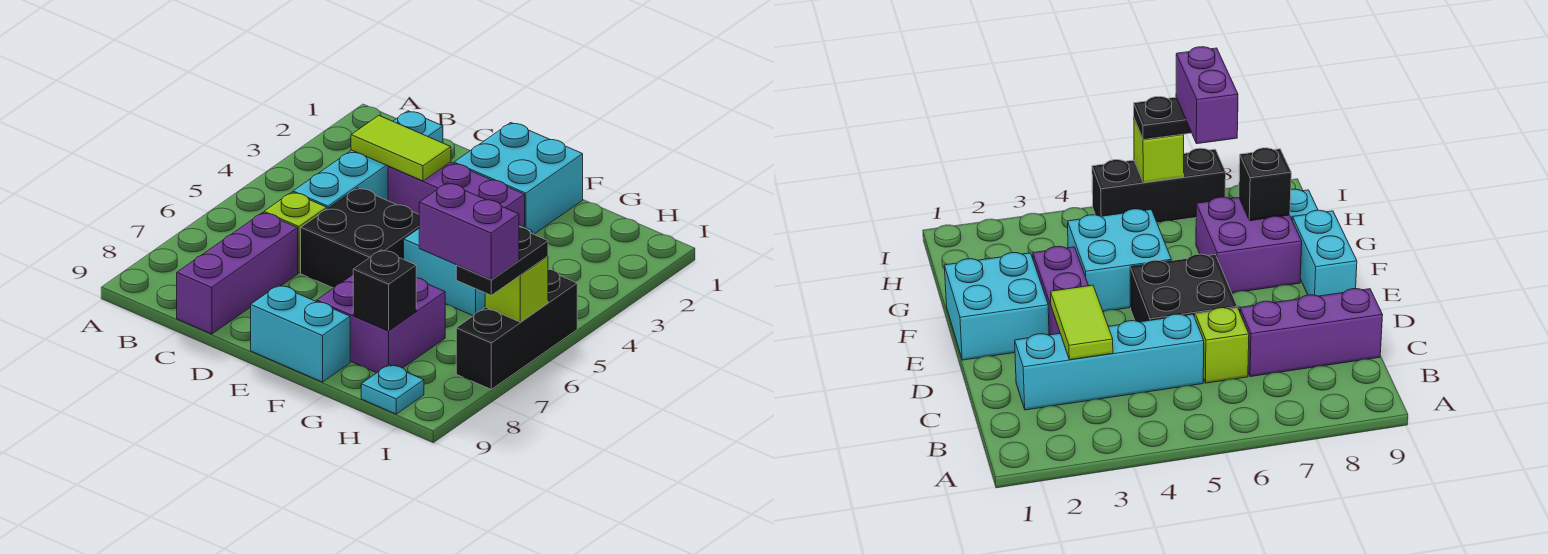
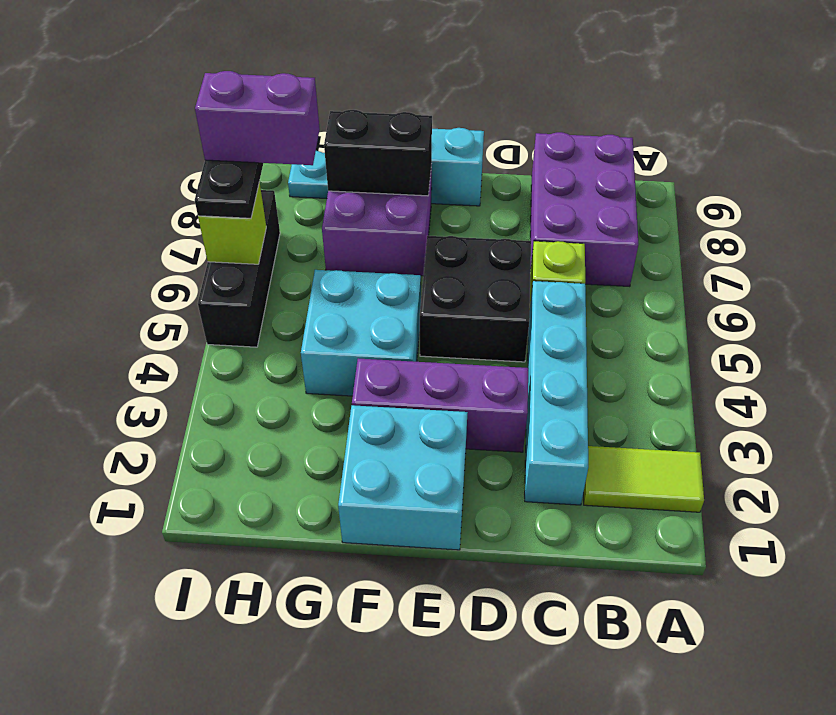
lime tile C3:D3 level 2 -> lime tile A2:B2 level 1
purple brick C7:C9 level 1 -> purple brick B7:C9 level 1
black brick G8 level 2 -> black brick F8:G8 level 2

